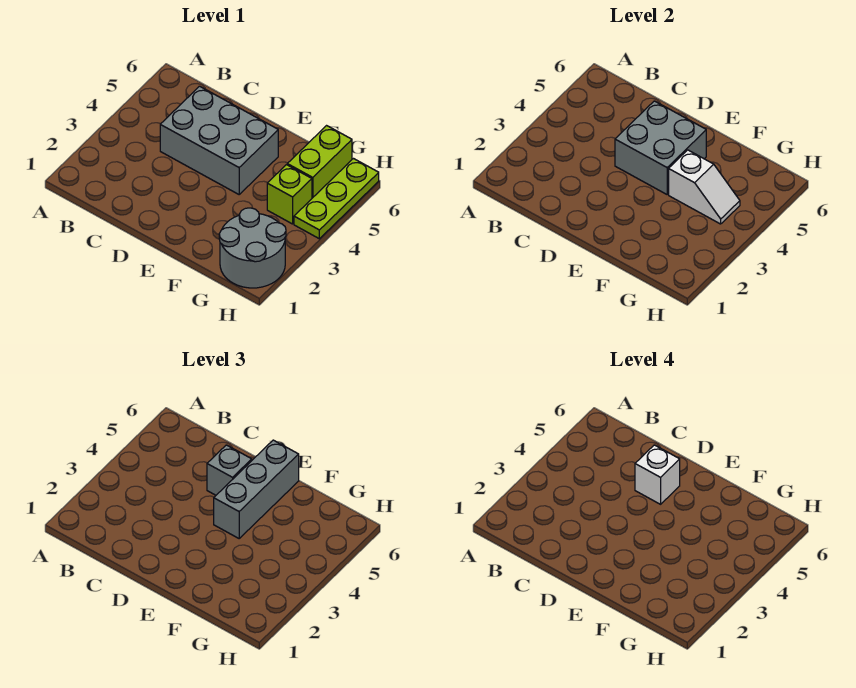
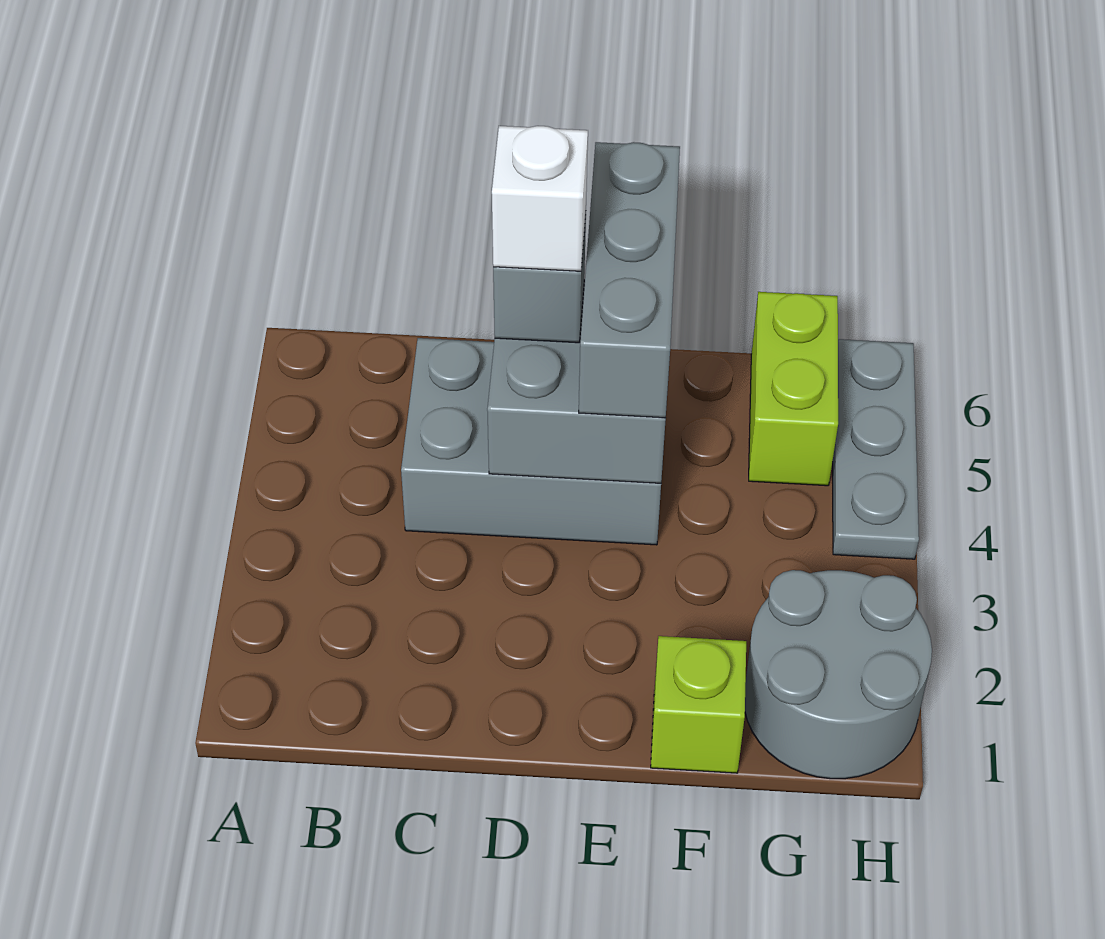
white slope F4:G4 level 2 top F -> none
lime brick G4 level 1 -> lime brick F1 level 1
lime plate H4:H6 level 1 -> grey plate H4:H6 level 1

